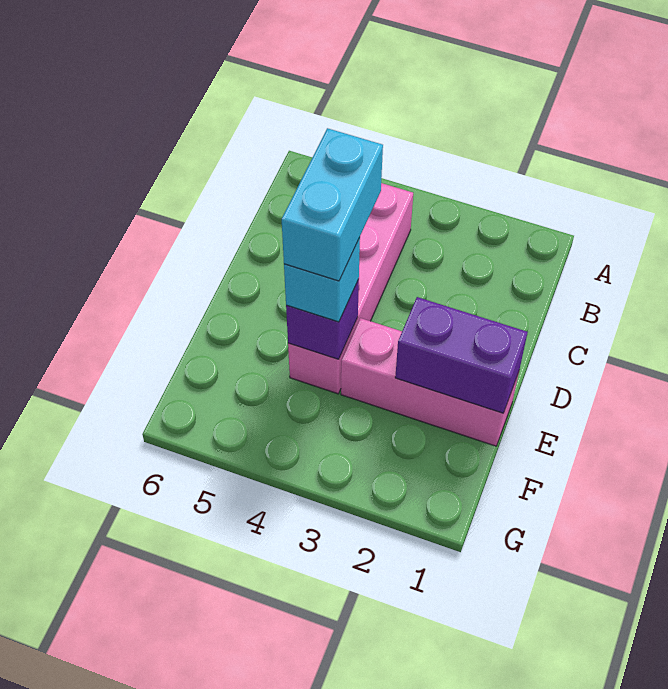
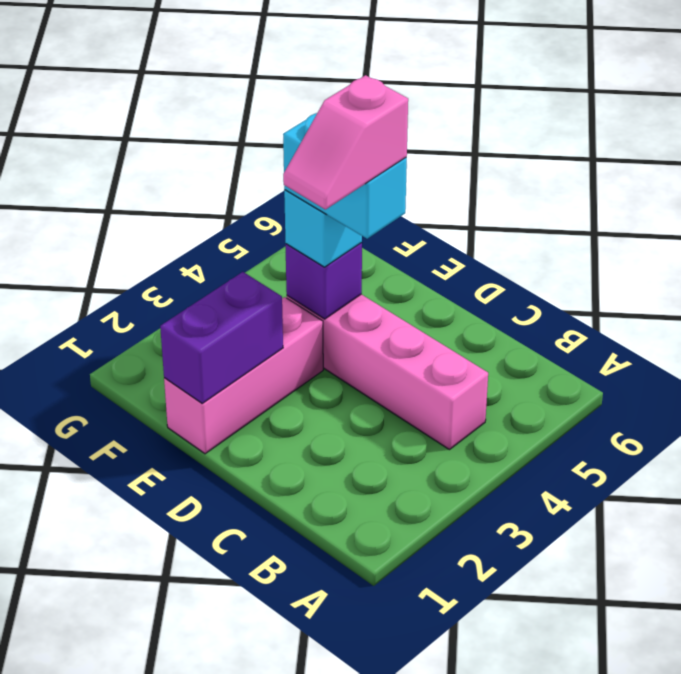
none -> pink slope D3:D4 level 5 top 4

